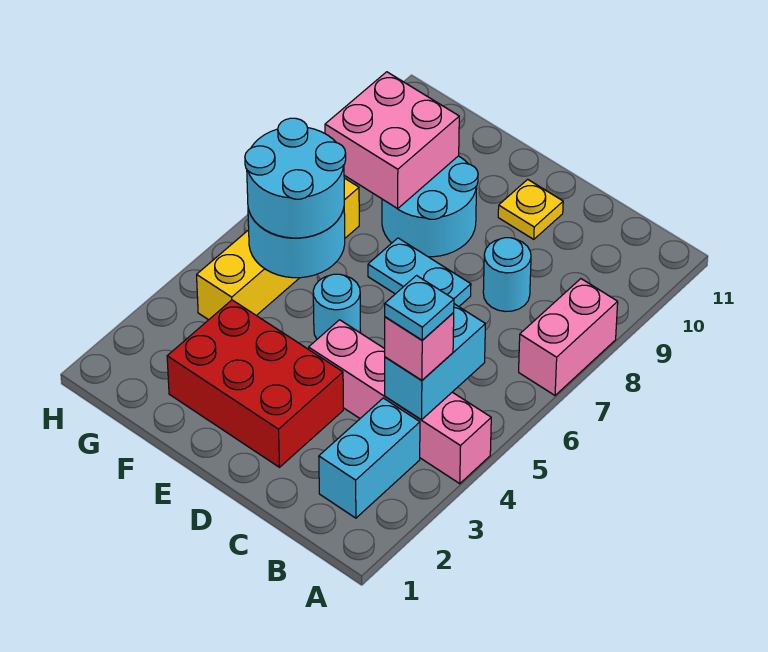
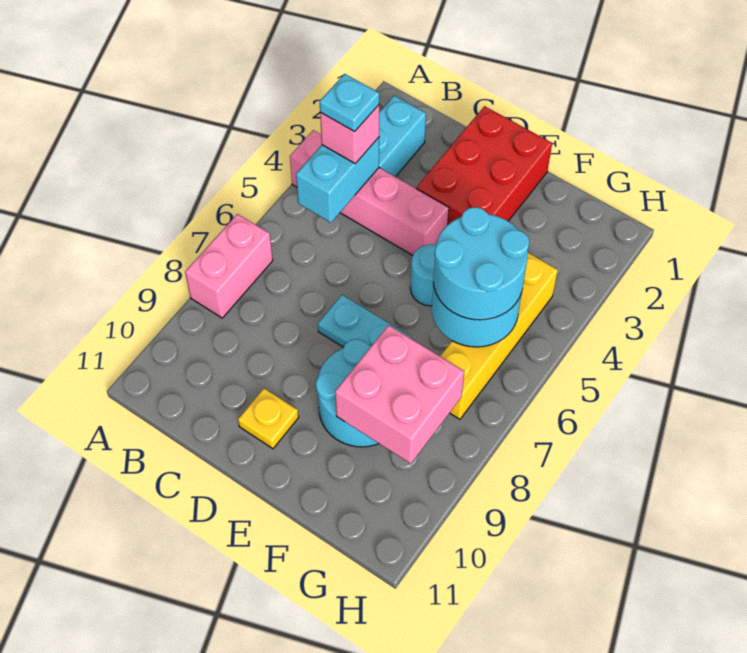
cyan round brick C8 level 1 -> none
red brick D2:F3 level 1 -> red brick D1:E3 level 1

